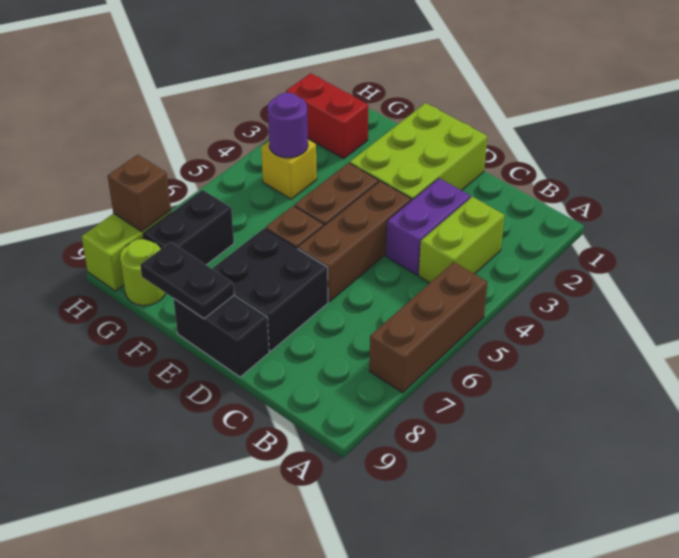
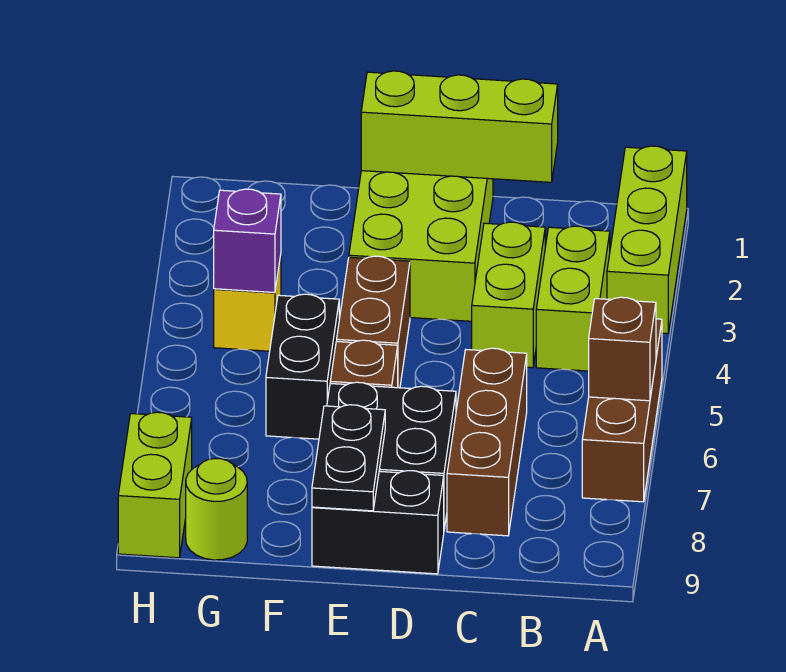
none -> lime brick A1:A3 level 1
none -> lime brick C1:E1 level 2
purple brick C3:C4 level 1 -> lime brick C3:C4 level 1
brown brick D4:D6 level 1 -> brown brick C6:C8 level 1
black plate E9:F9 level 2 -> black plate E8:E9 level 2
red brick G2:H2 level 1 -> none
purple round brick G4 level 2 -> purple brick G4 level 2
black brick G7:G8 level 1 -> black brick F5:F6 level 1
brown brick H8 level 2 -> brown brick A6 level 2

